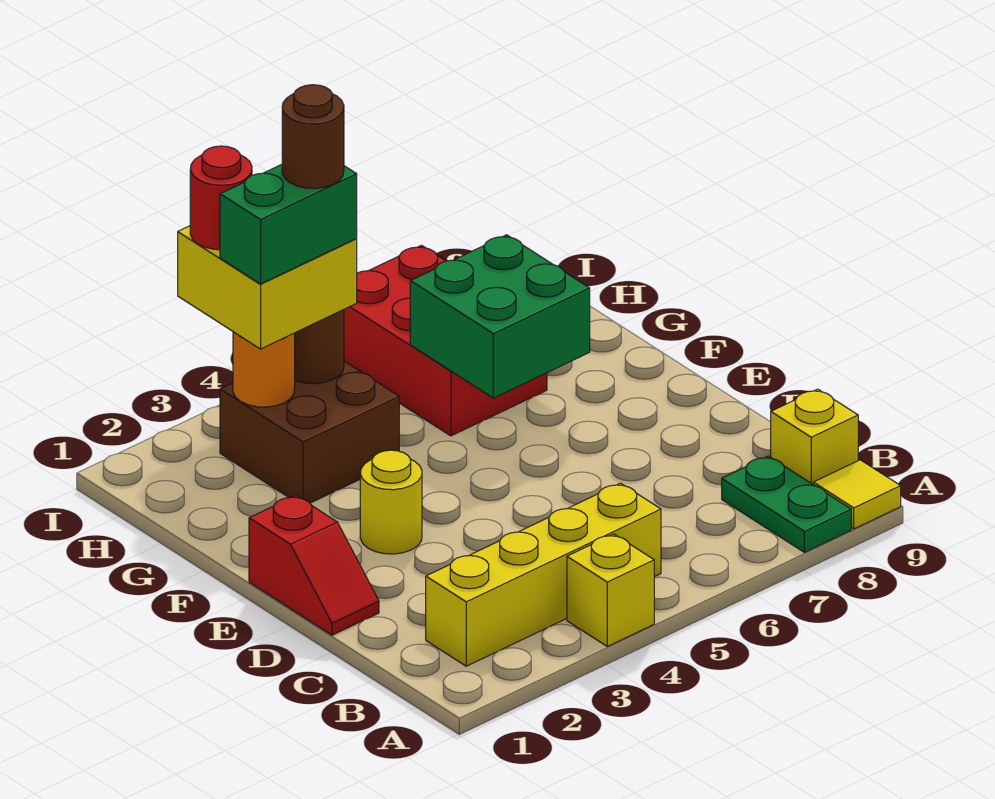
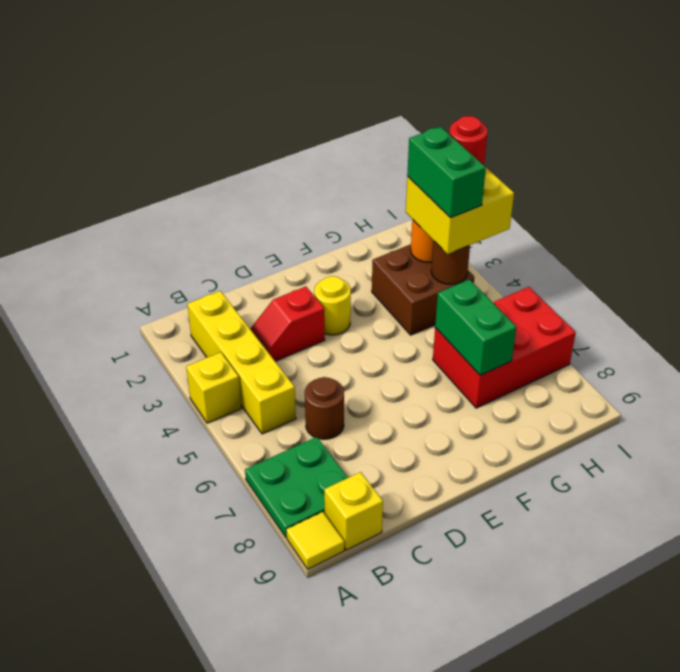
green plate A8:B8 level 1 -> green plate A7:B8 level 1
red slope D1:E1 level 1 top E -> red slope C3:D3 level 1 top D
green brick F6:G7 level 2 -> green brick G6:G7 level 2
brown round brick H4 level 5 -> brown round brick C6 level 1

